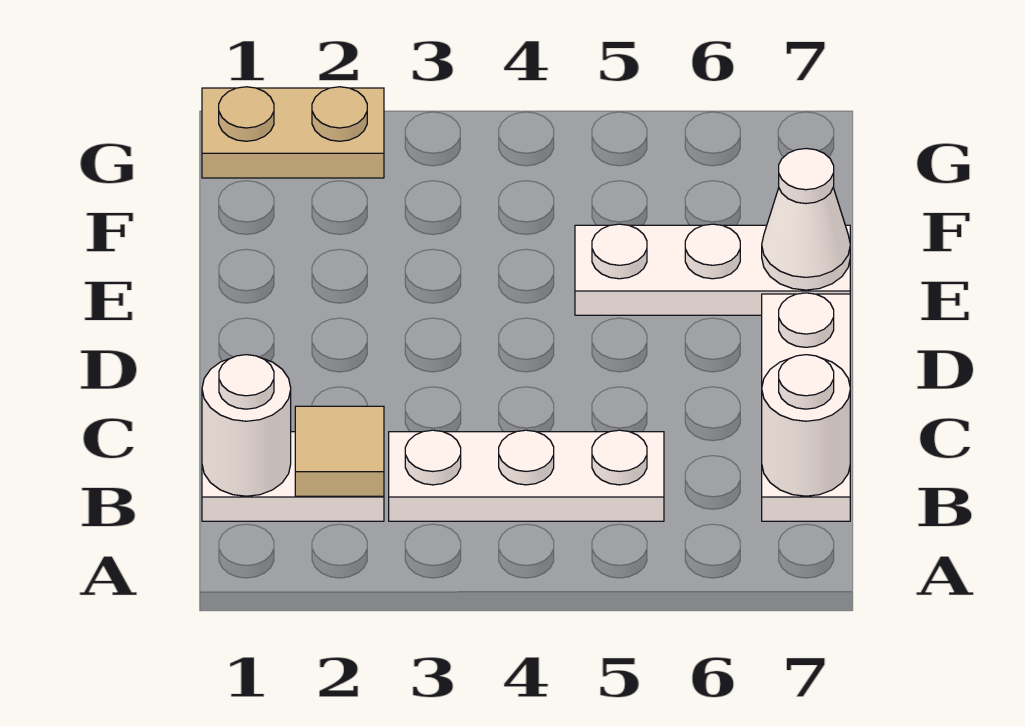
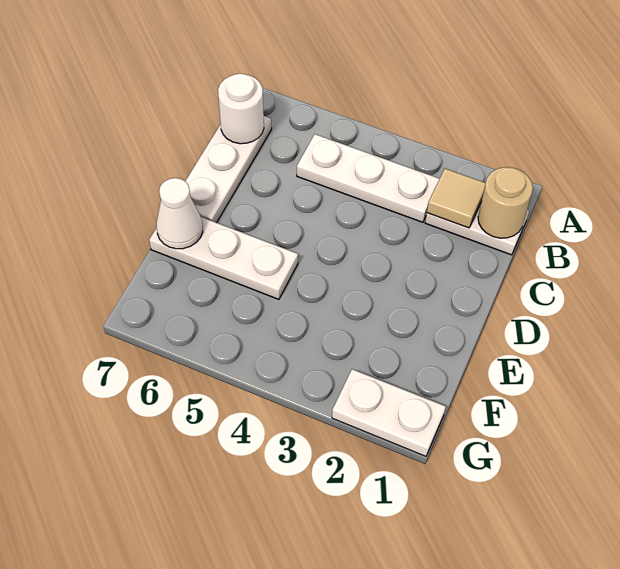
white round brick B1 level 2 -> tan round brick B1 level 2
tan plate G1:G2 level 1 -> white plate G1:G2 level 1

